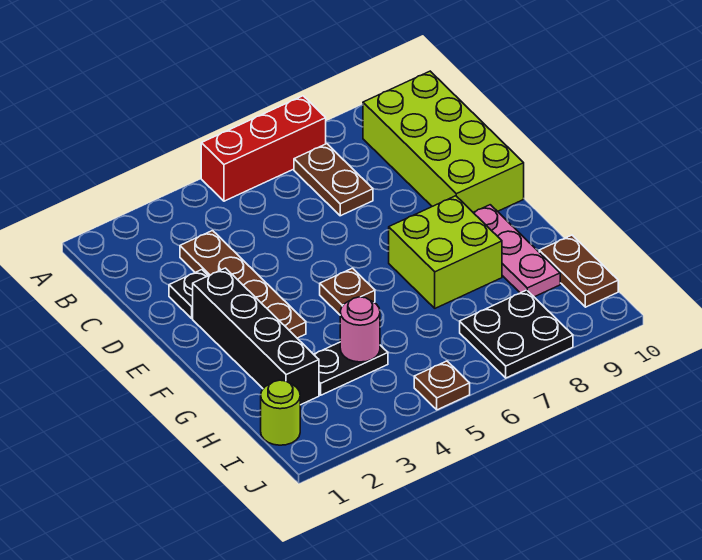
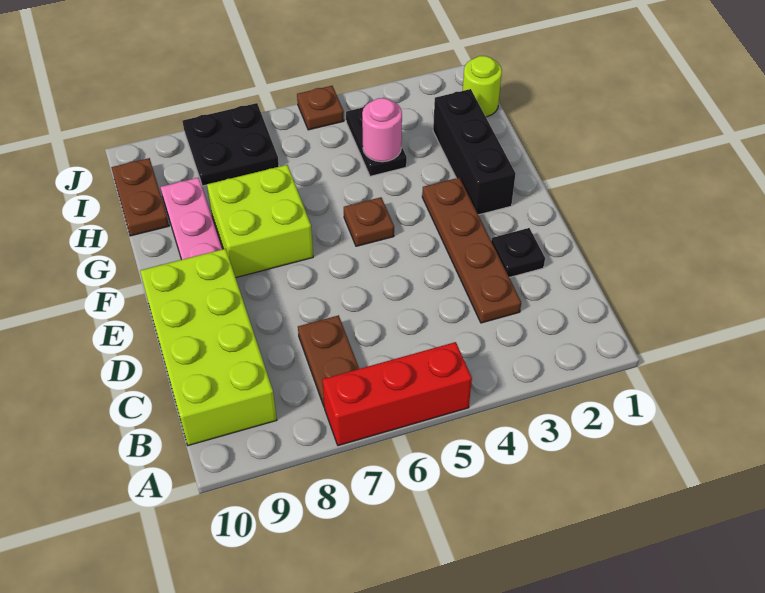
black brick E2:H2 level 1 -> black brick F2:H2 level 1
black plate H3:H4 level 1 -> black plate H4:I4 level 1

